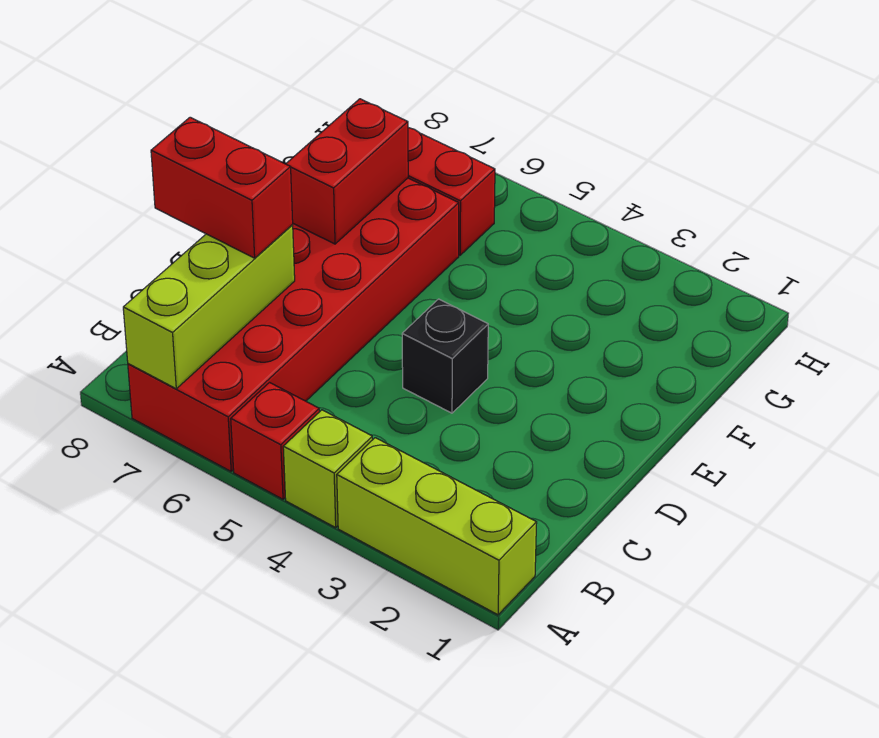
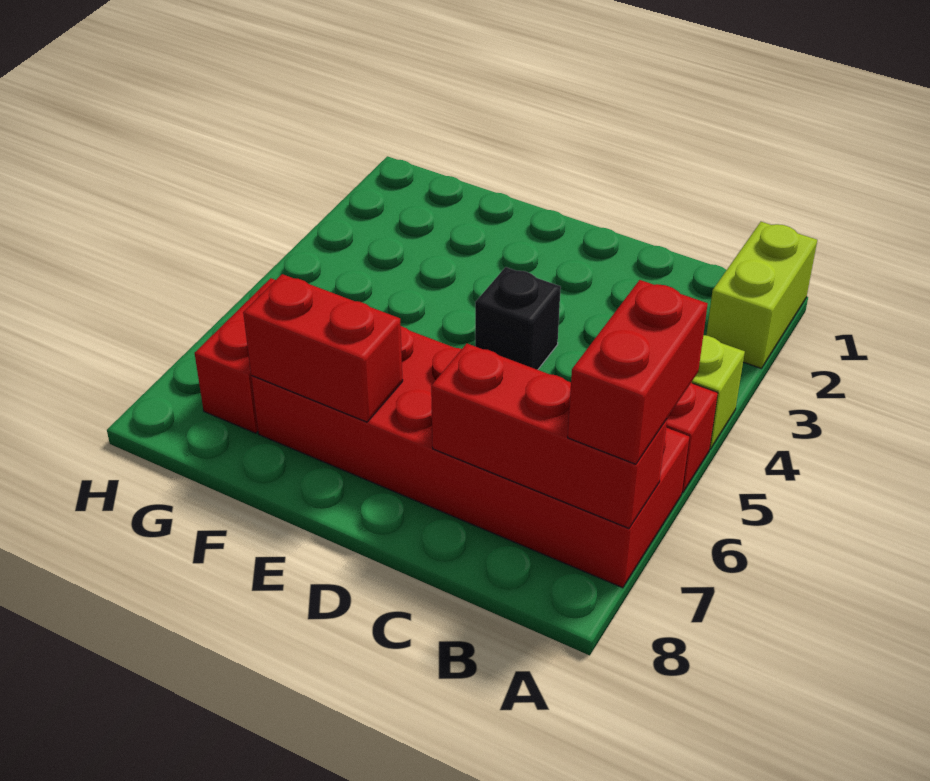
lime brick A1:A3 level 1 -> lime brick A1:A2 level 1
lime brick A7:C7 level 2 -> red brick A7:C7 level 2
red brick C7:C8 level 3 -> red brick A6:A7 level 3

